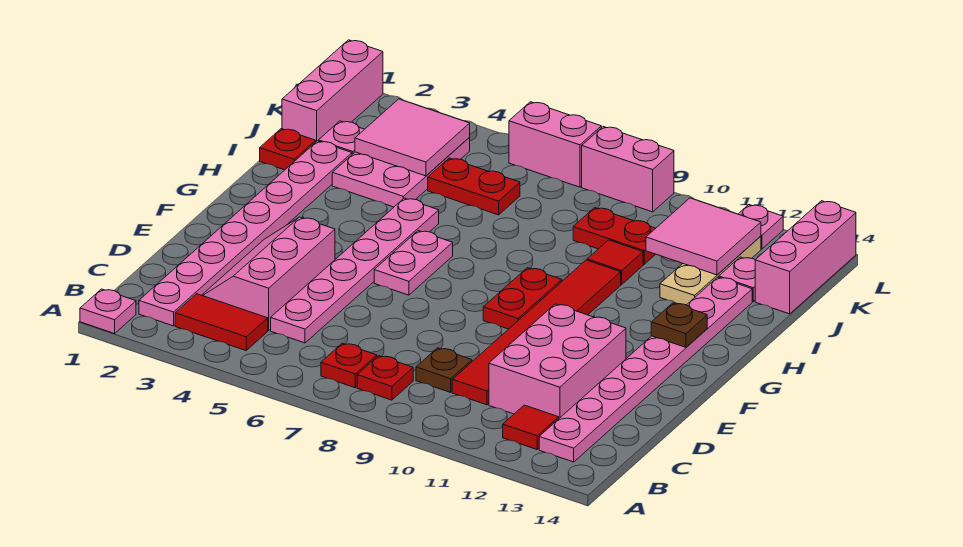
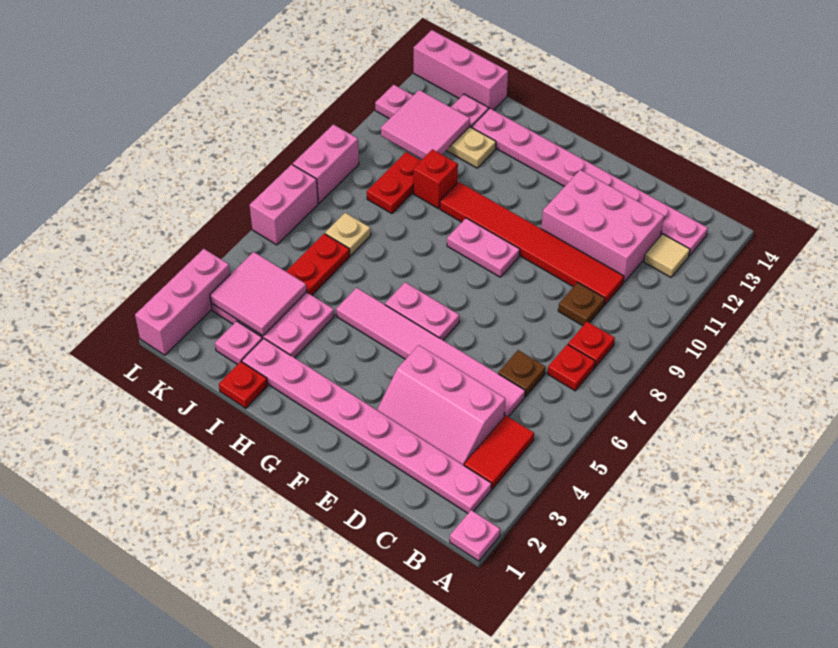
red tile B12 level 1 -> tan tile B12 level 1
pink plate C5:H5 level 1 -> pink tile C5:H5 level 1
red plate F9:G9 level 1 -> pink plate F9:G9 level 1
brown plate G13 level 2 -> brown plate C6 level 1
red tile I10 level 1 -> red brick I10 level 1
pink brick J1:L1 level 1 -> pink brick L1:L3 level 1
none -> tan plate J7 level 1

